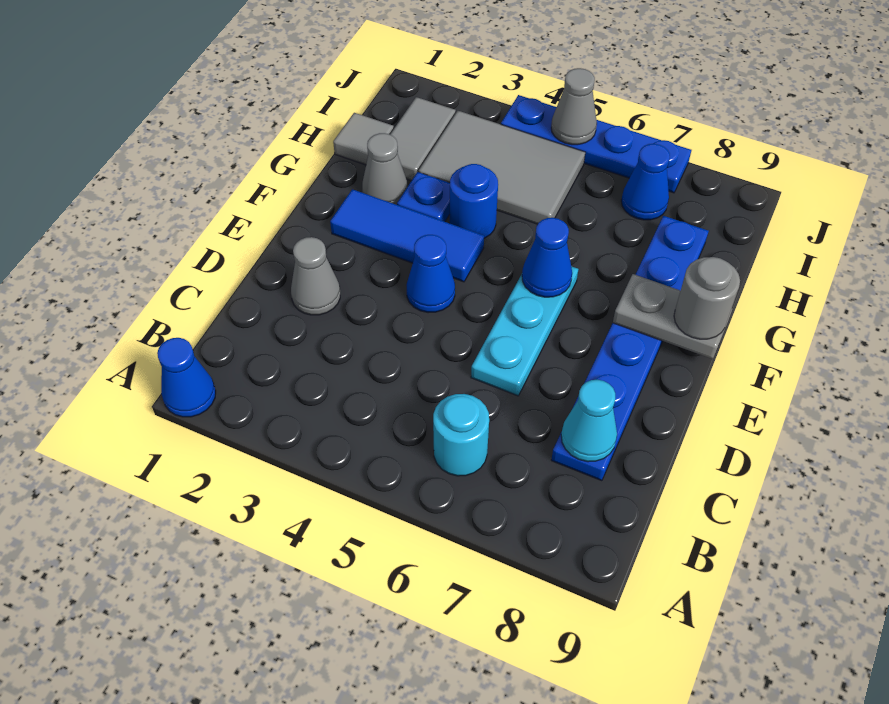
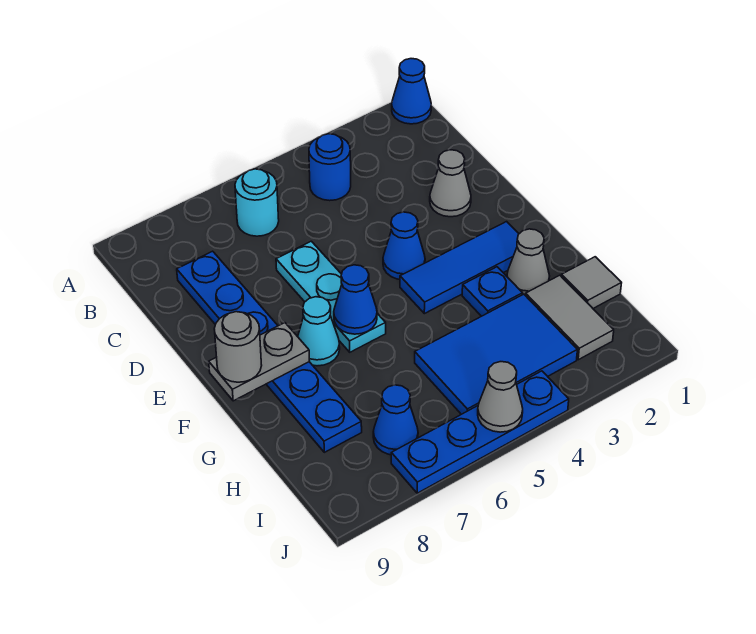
cyan cone C8 level 2 -> cyan cone F7 level 1
blue round brick G4 level 1 -> blue round brick B4 level 1
grey tile H3:I5 level 1 -> blue tile H3:I5 level 1

